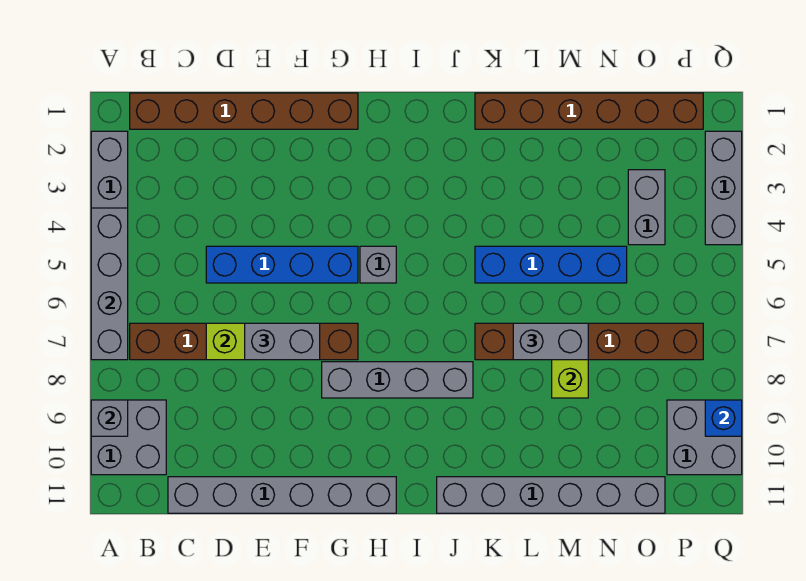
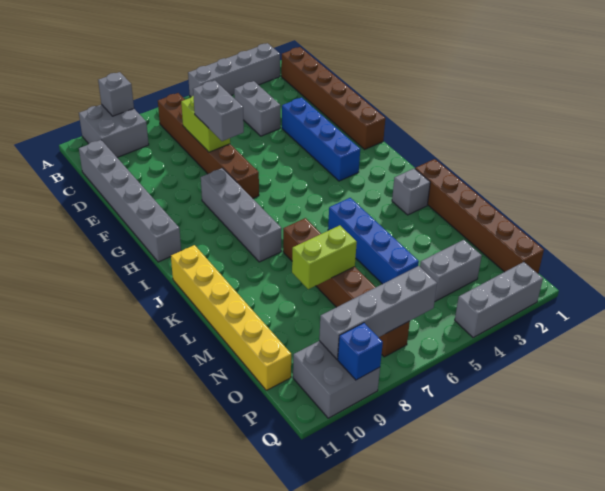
grey brick A4:A7 level 2 -> grey brick P6:P9 level 2
blue brick D5:G5 level 1 -> blue brick E3:H3 level 1
grey brick H5 level 1 -> grey brick K2 level 1
grey brick J11:O11 level 1 -> yellow brick J11:O11 level 1
grey brick L7:M7 level 3 -> grey brick C4:D4 level 1

